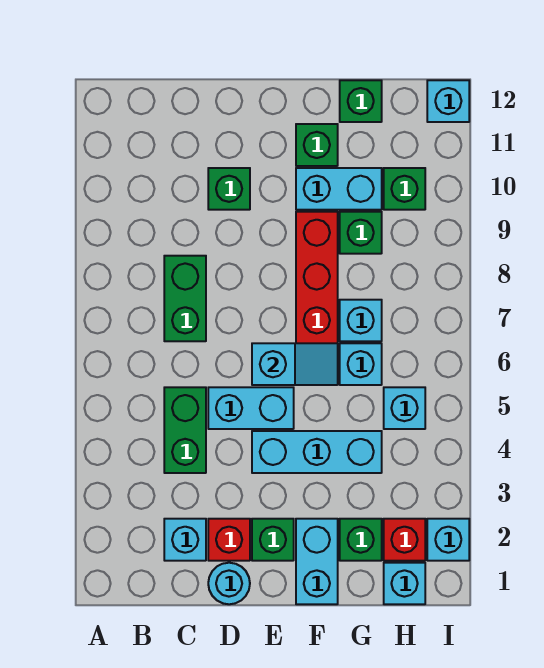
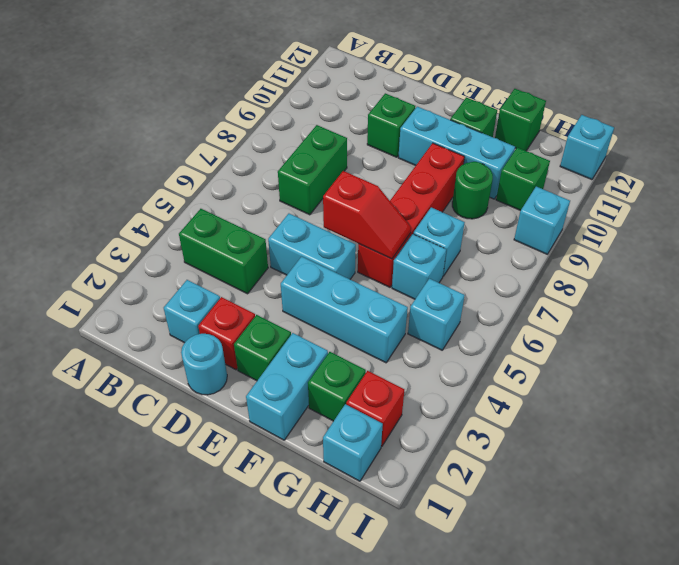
green brick C4:C5 level 1 -> green brick B4:C4 level 1
cyan slope E6:F6 level 2 top E -> red slope E6:F6 level 2 top E
cyan brick F10:G10 level 1 -> cyan brick E10:G10 level 1
green brick G9 level 1 -> green round brick G9 level 1
cyan brick I2 level 1 -> cyan brick I9 level 1

